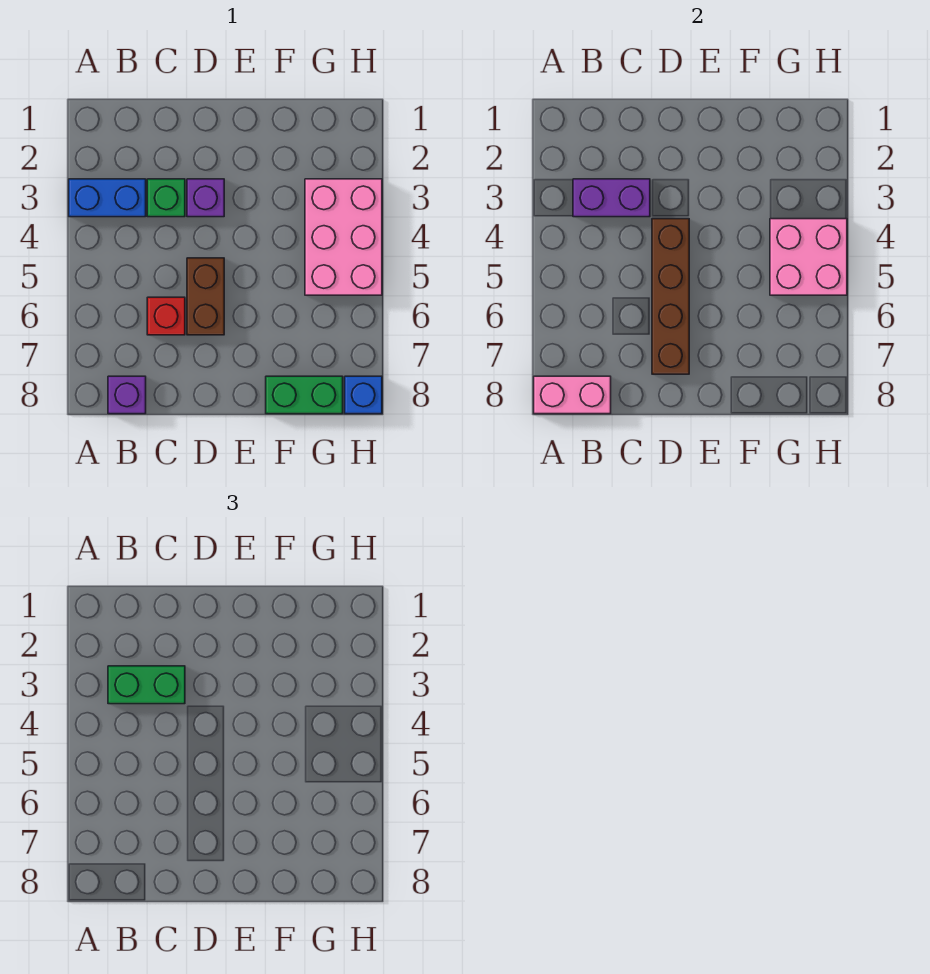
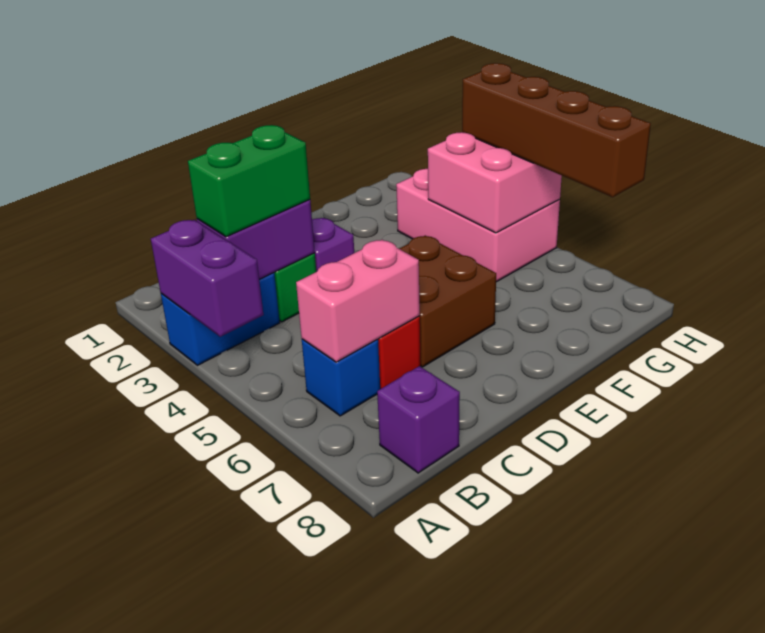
none -> purple brick A3:A4 level 2
pink brick A8:B8 level 2 -> pink brick B6:C6 level 2
brown brick D4:D7 level 2 -> brown brick H4:H7 level 3
brown brick D5:D6 level 1 -> brown brick D5:E6 level 1
green brick F8:G8 level 1 -> none
blue brick H8 level 1 -> blue brick B6 level 1

